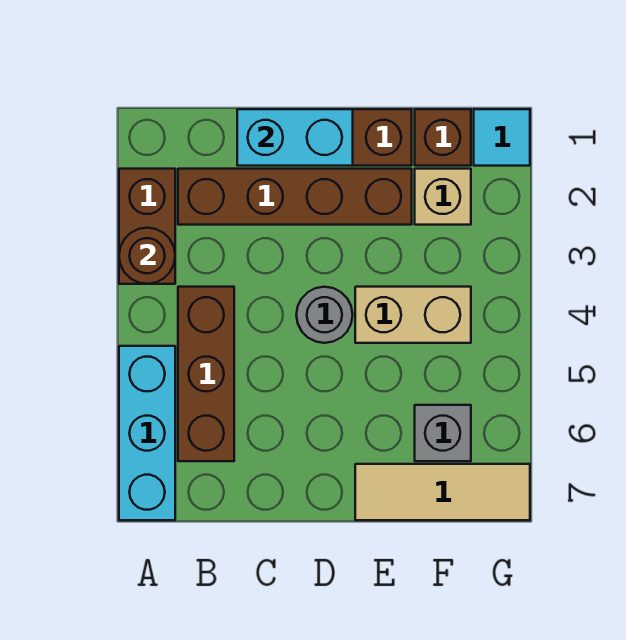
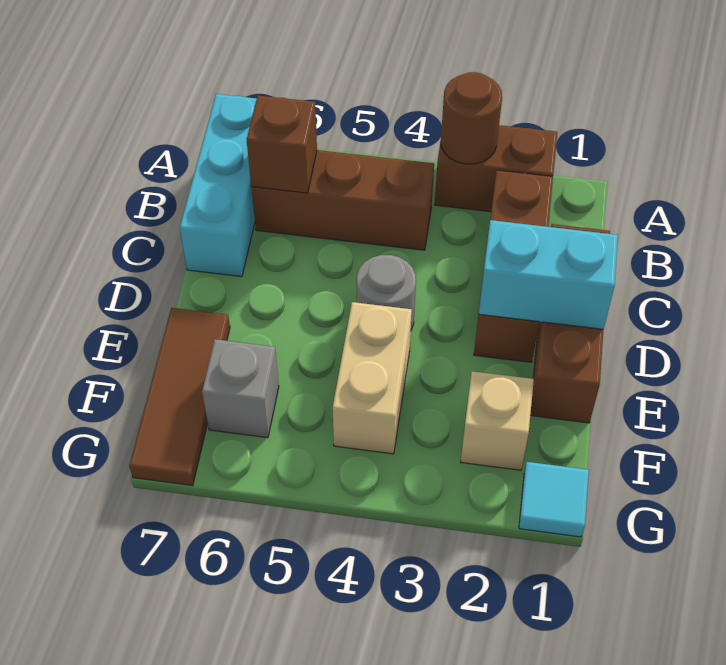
cyan brick A5:A7 level 1 -> cyan brick A7:C7 level 1
brown brick B2:E2 level 1 -> brown brick B2:D2 level 1
cyan brick C1:D1 level 2 -> cyan brick D1:D2 level 2
tan tile E7:G7 level 1 -> brown tile E7:G7 level 1
brown brick F1 level 1 -> brown brick B6 level 2

